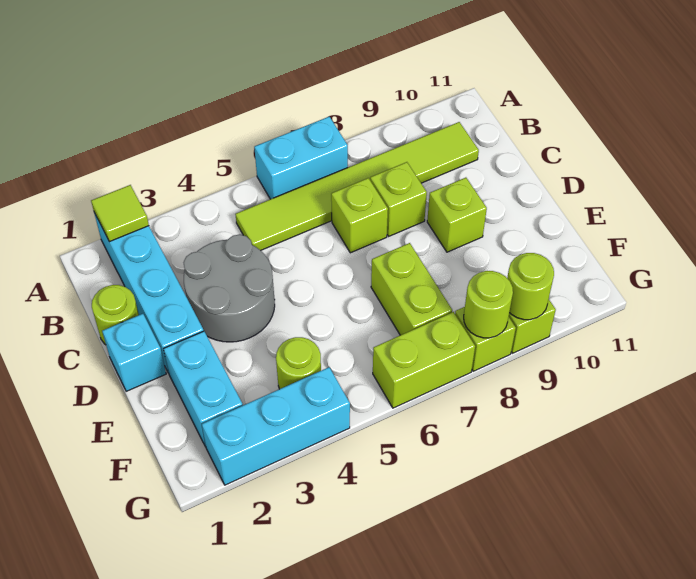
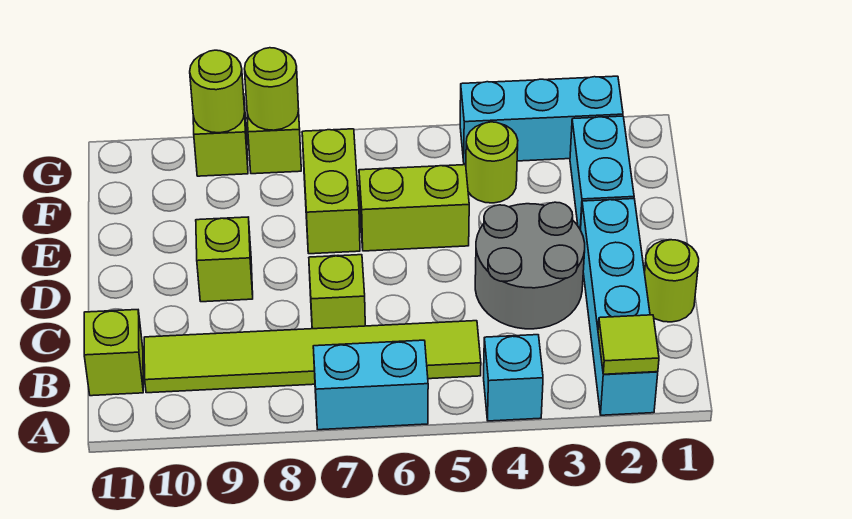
lime brick C8 level 1 -> lime brick B11 level 1
cyan brick D1 level 1 -> cyan brick A4 level 1
lime brick G6:G7 level 1 -> lime brick E5:E6 level 1

